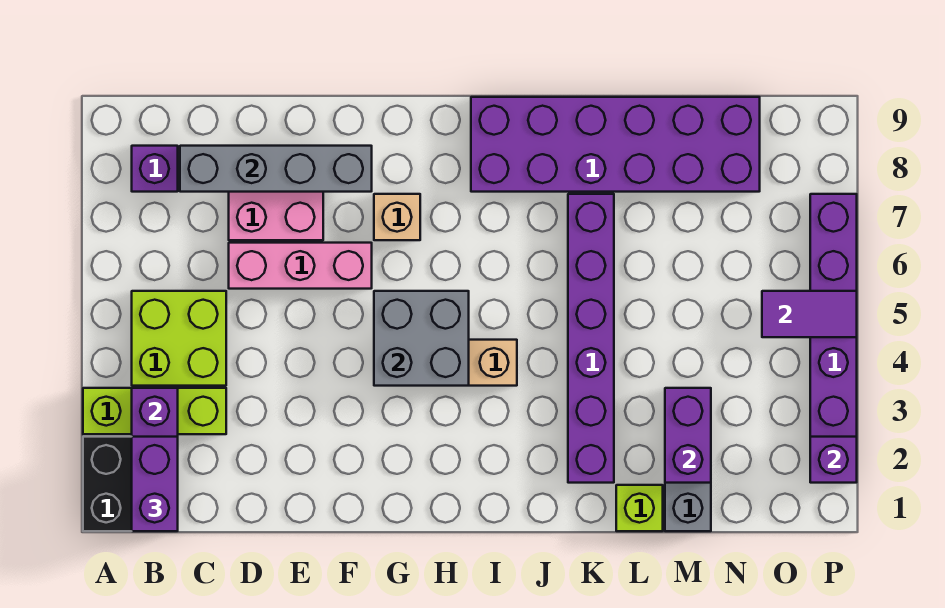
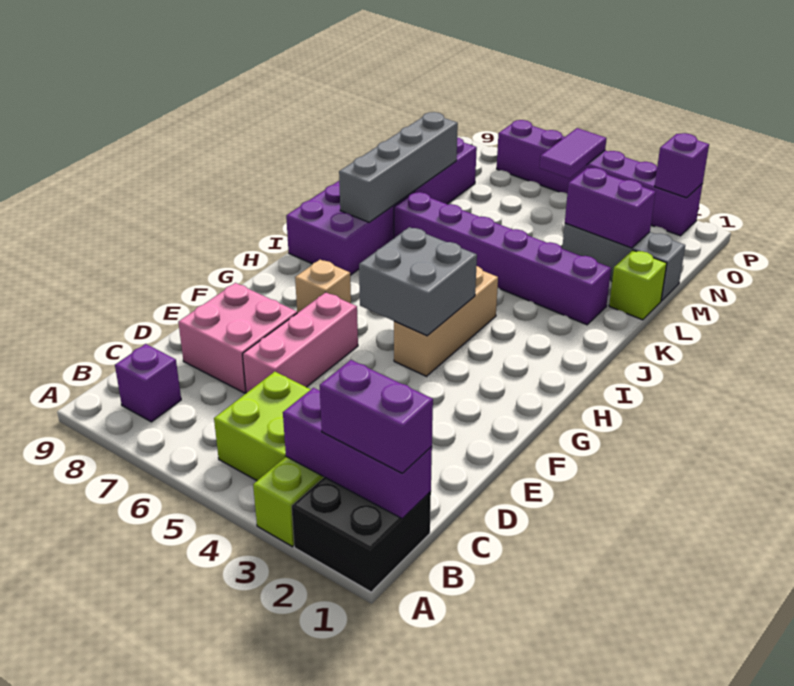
grey brick C8:F8 level 2 -> grey brick J8:M8 level 2

